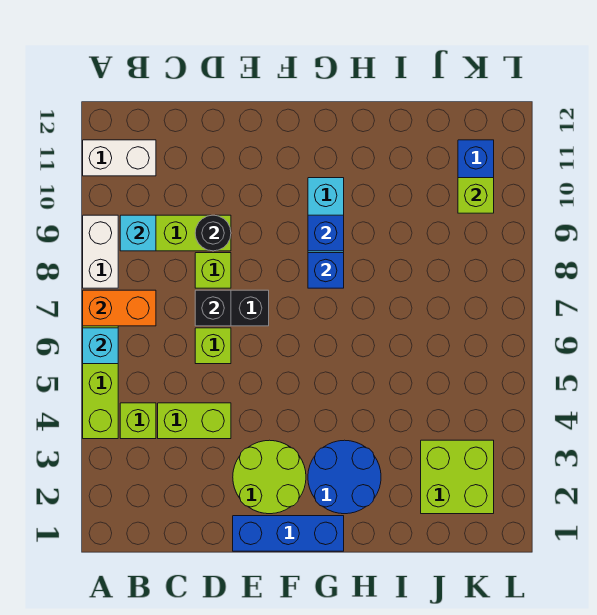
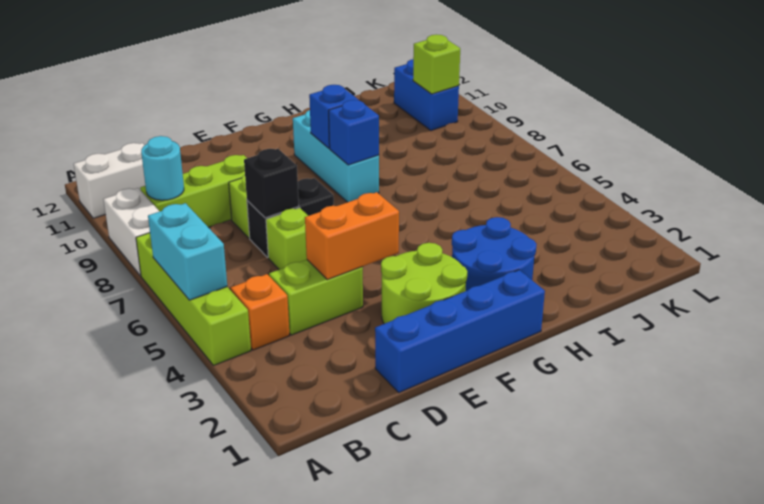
cyan brick A6 level 2 -> cyan brick A5:A6 level 2
orange brick A7:B7 level 2 -> orange brick D4:E4 level 2
lime brick B4 level 1 -> orange brick B4 level 1
cyan brick B9 level 2 -> cyan round brick B9 level 2
black round brick D9 level 2 -> none
blue brick E1:G1 level 1 -> blue brick D1:G1 level 1
lime brick J2:K3 level 1 -> none

